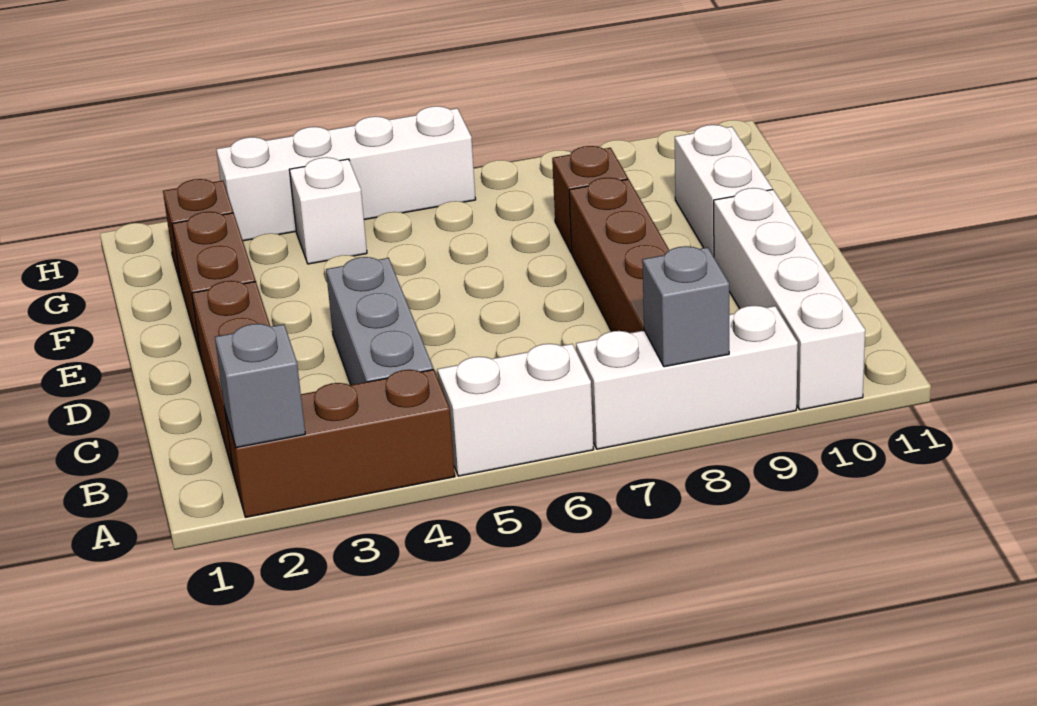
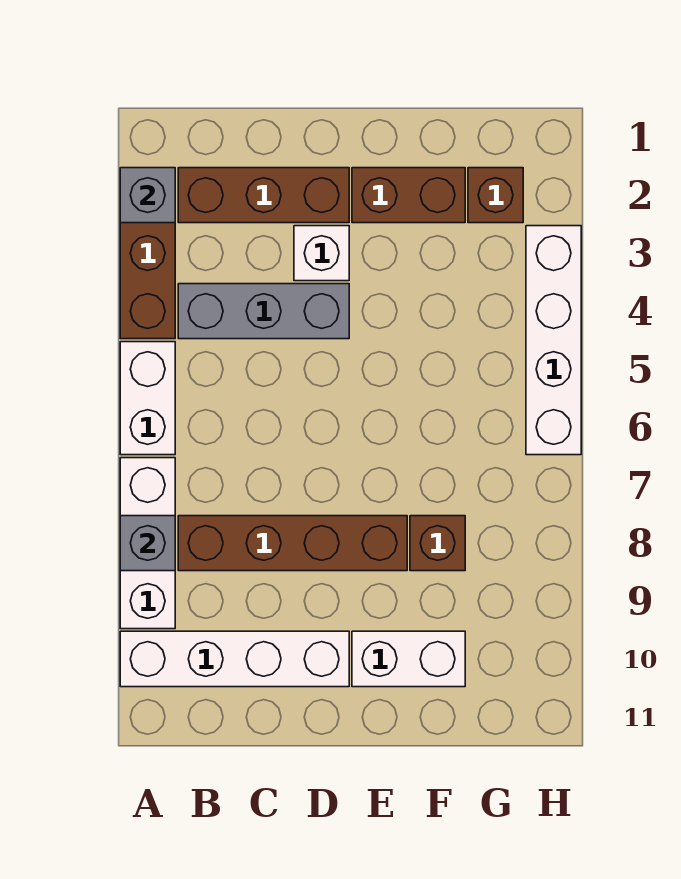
white brick G4 level 1 -> white brick D3 level 1

